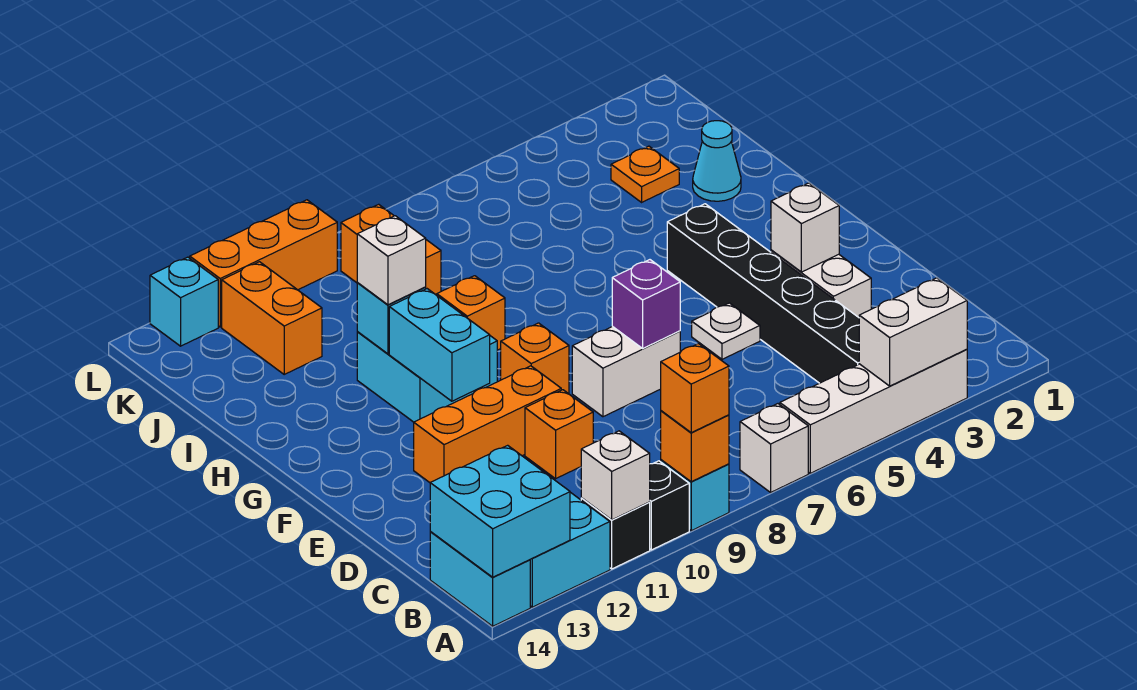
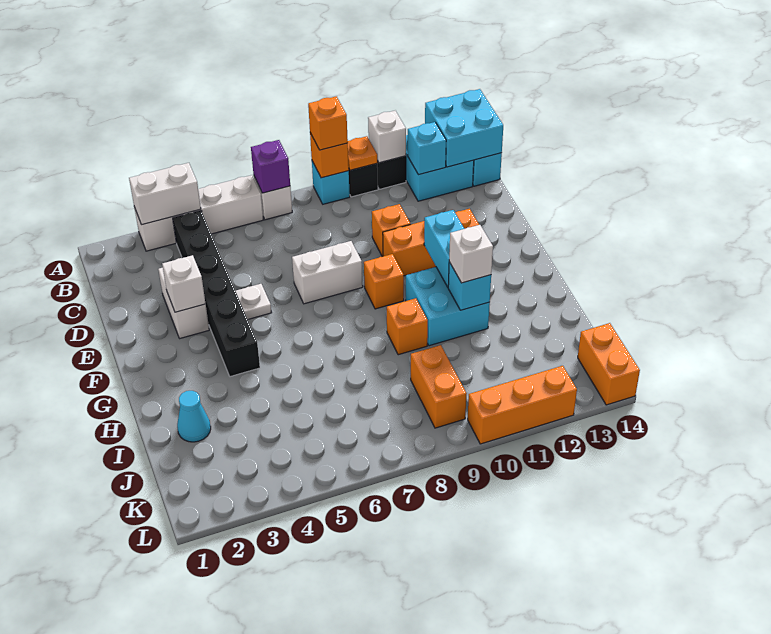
purple brick E7 level 2 -> purple brick A7 level 2
orange plate J3 level 1 -> orange plate A10 level 2
orange brick J12:K12 level 1 -> orange brick K14:L14 level 1
cyan brick L13 level 1 -> cyan brick B12 level 2

